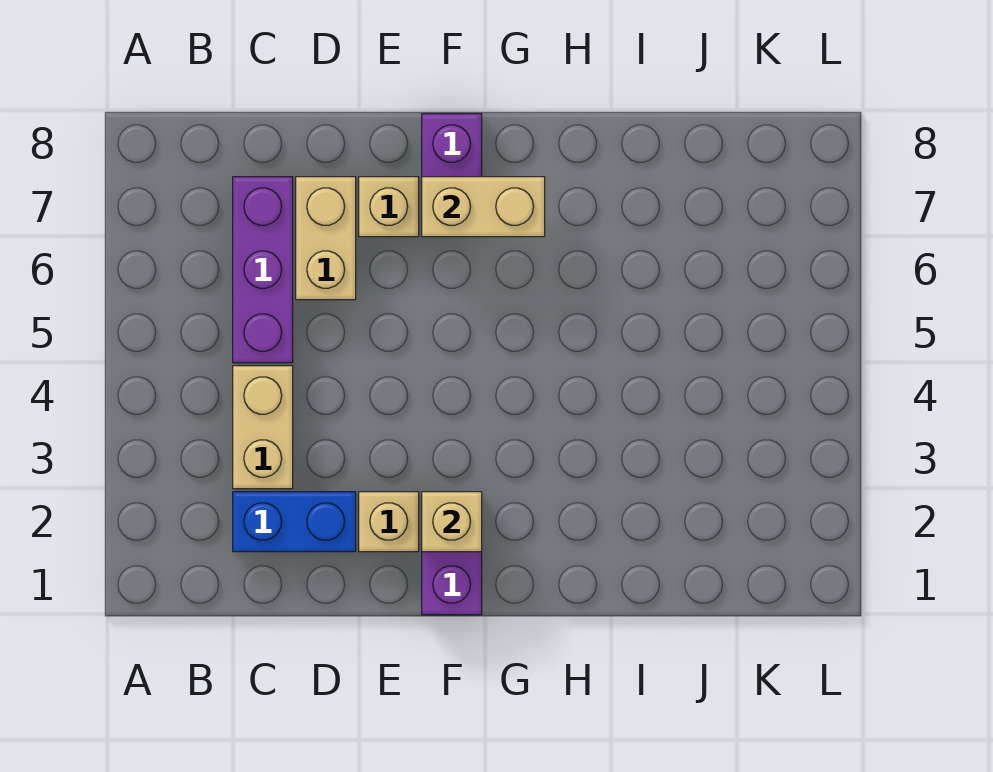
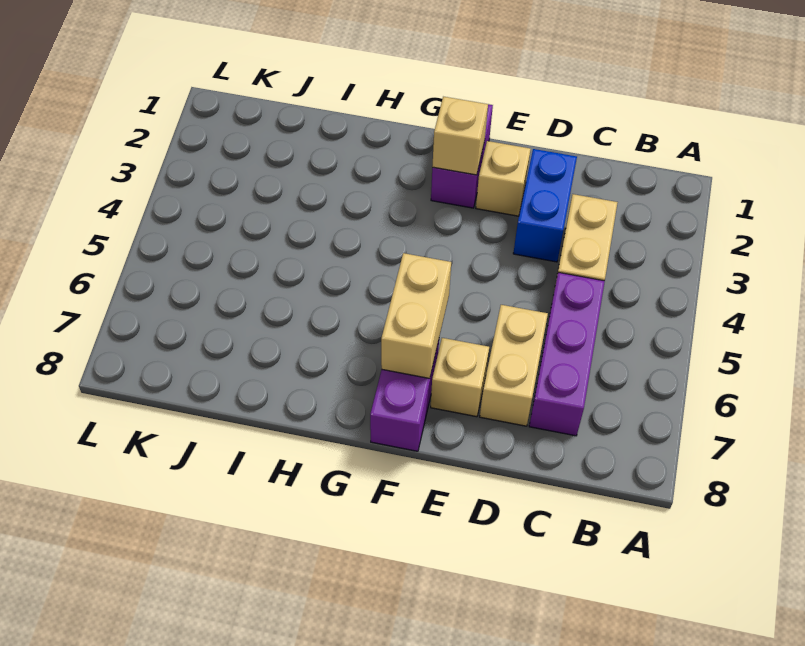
blue brick C2:D2 level 1 -> blue brick D2:D3 level 1
tan brick F7:G7 level 2 -> tan brick F6:F7 level 2

